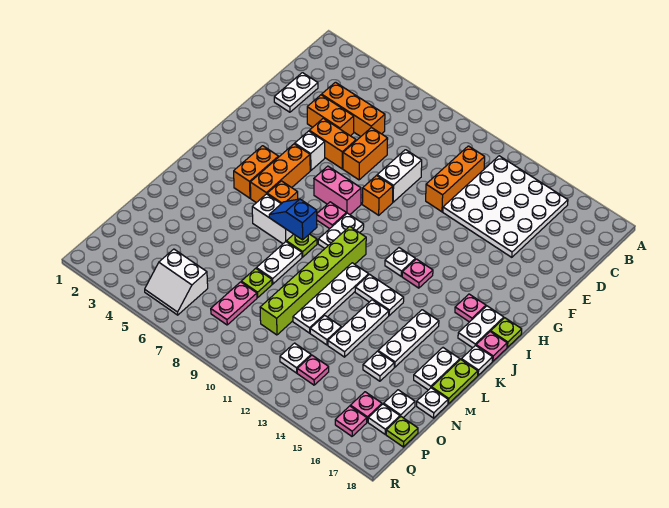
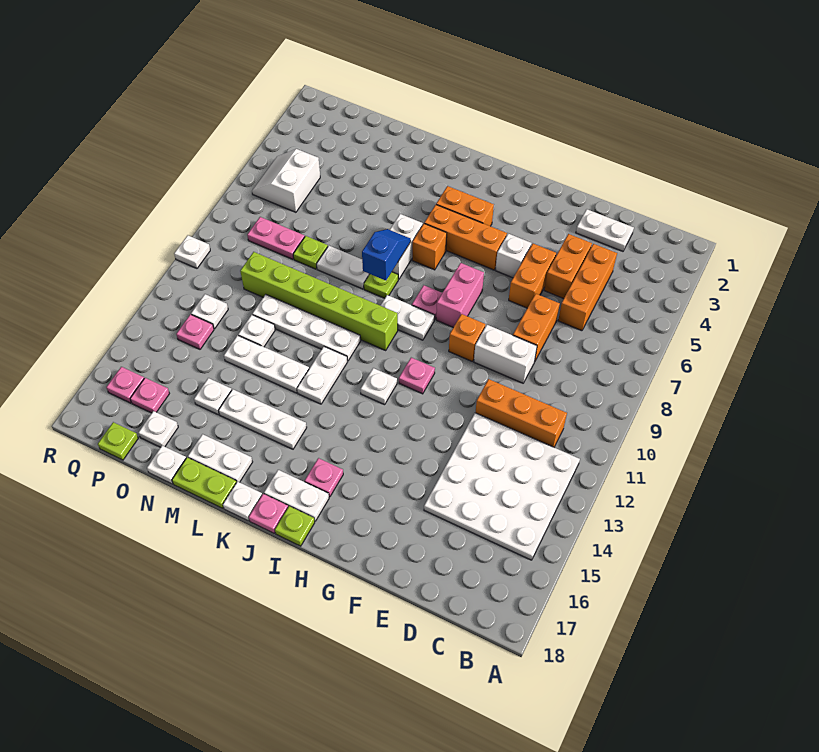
orange brick E7:F7 level 1 -> orange brick E7:E8 level 1
pink plate I13 level 1 -> pink plate H11 level 1
white plate P17 level 1 -> white plate R10 level 1

